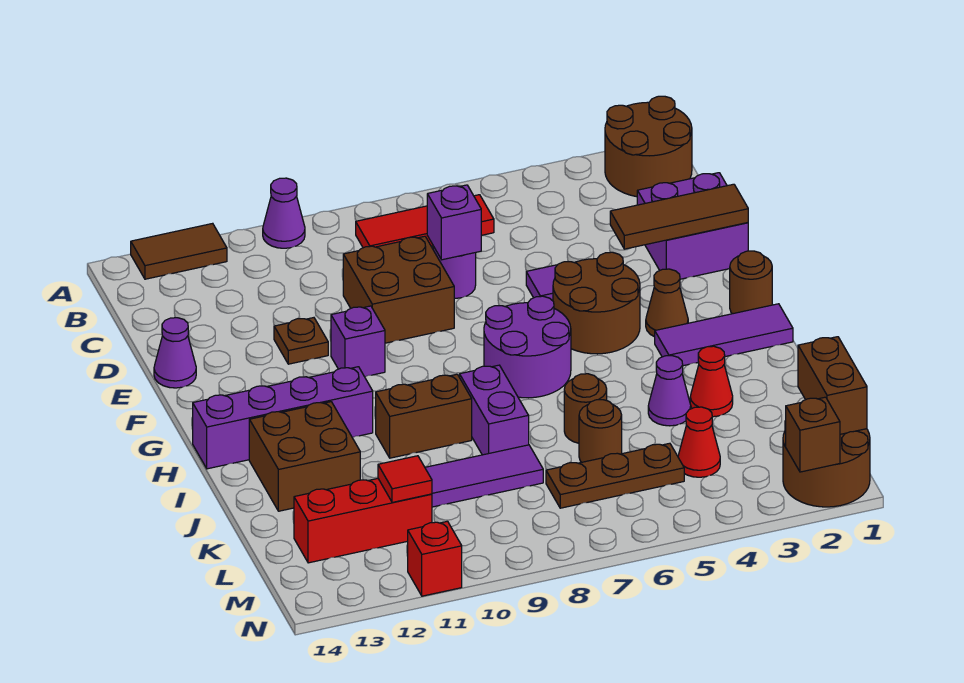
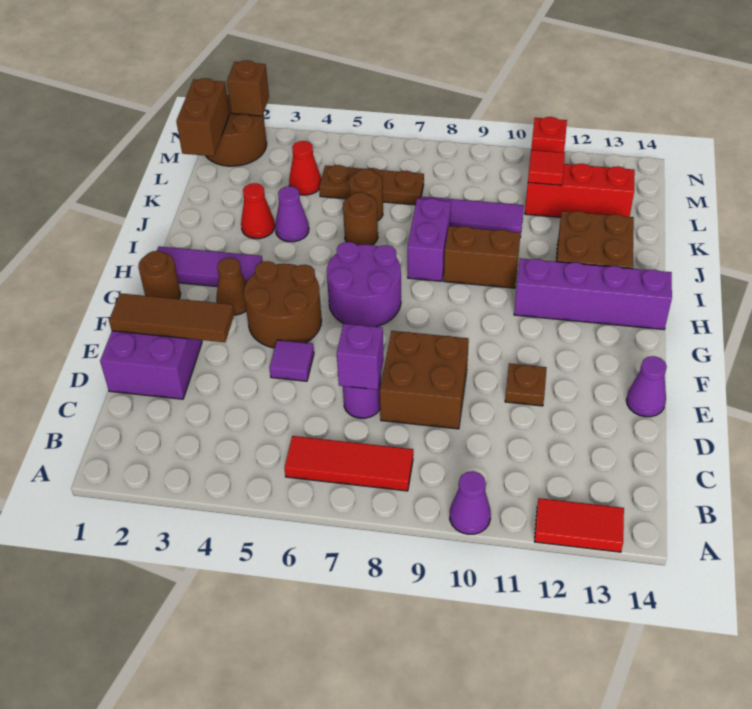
brown round brick A1:B2 level 1 -> none
brown tile A12:A13 level 1 -> red tile A12:A13 level 1
purple brick F10 level 1 -> none

